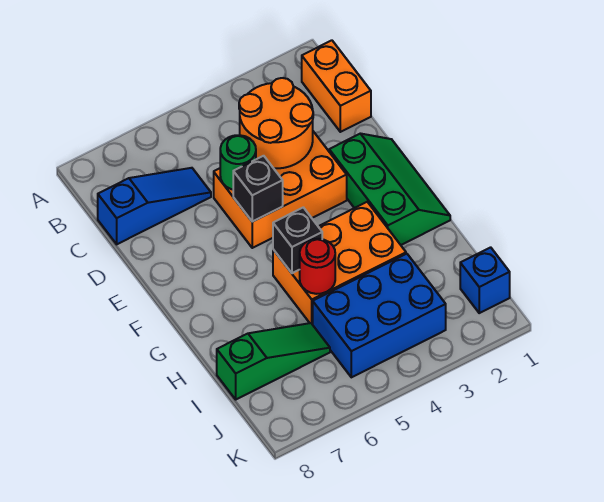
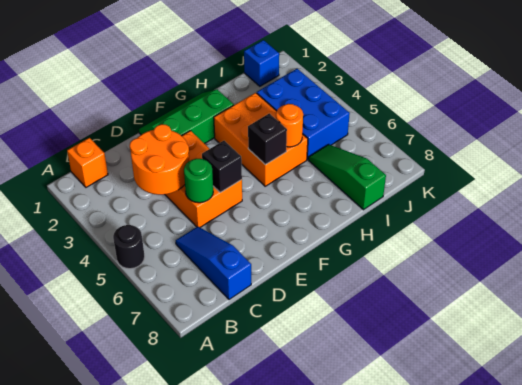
none -> black round brick A5 level 1
orange brick B1:C1 level 1 -> orange brick B1 level 1
red round brick H5 level 2 -> orange round brick H5 level 2

